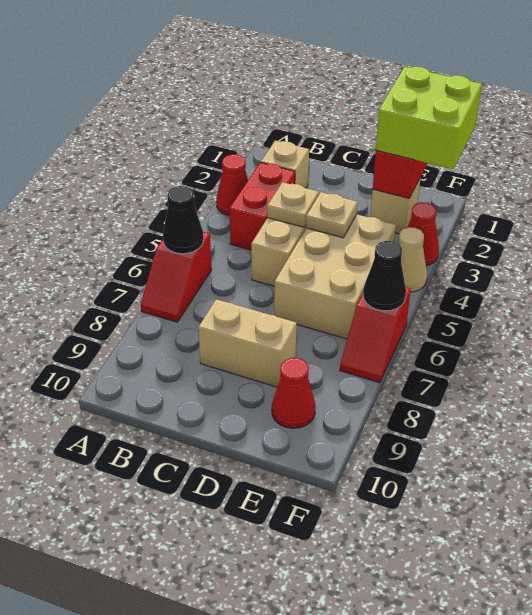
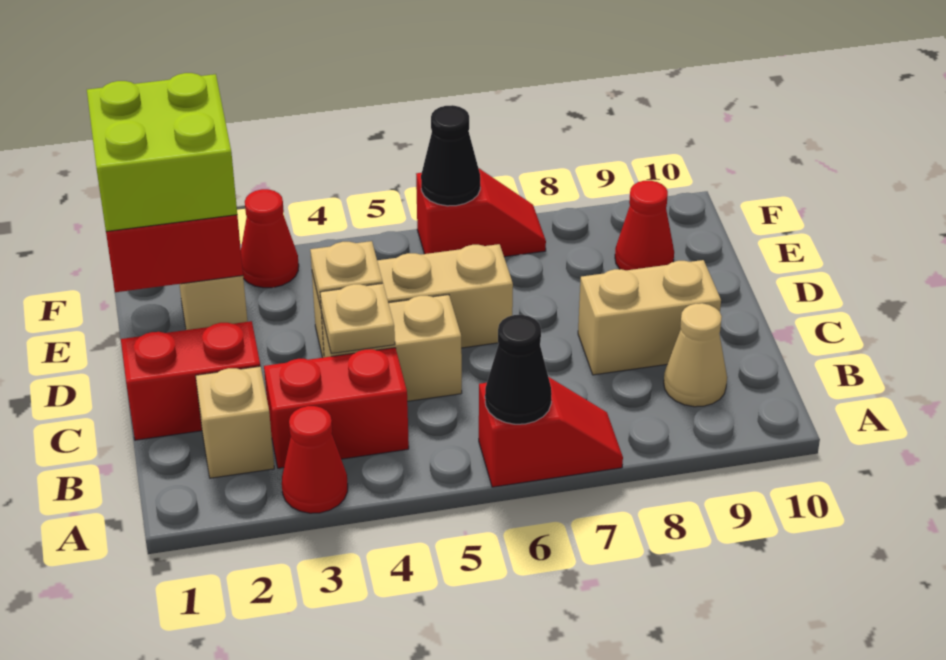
none -> red brick C1:C2 level 1
tan brick C8:D8 level 1 -> tan brick C8:C9 level 1
tan brick D4:E6 level 1 -> tan brick D4:D6 level 1
tan cone F4 level 1 -> tan cone B9 level 1

